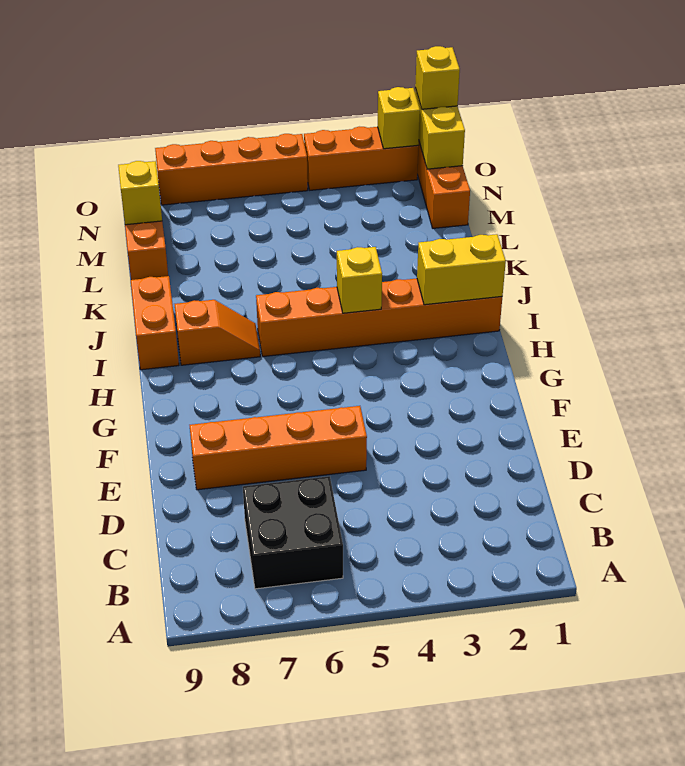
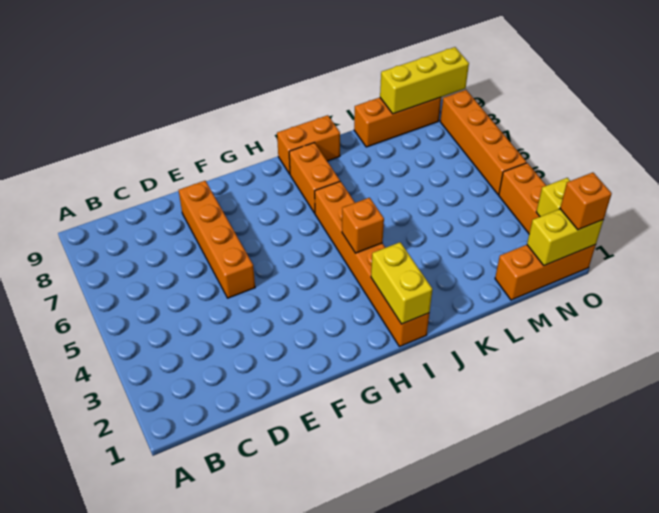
black brick B6:C7 level 1 -> none
yellow brick I4 level 2 -> orange brick I4 level 2
orange slope I7:I8 level 1 top 8 -> orange brick I7:I8 level 1
yellow brick M9 level 2 -> yellow brick M9:O9 level 2
yellow brick O1 level 3 -> orange brick O1 level 3

